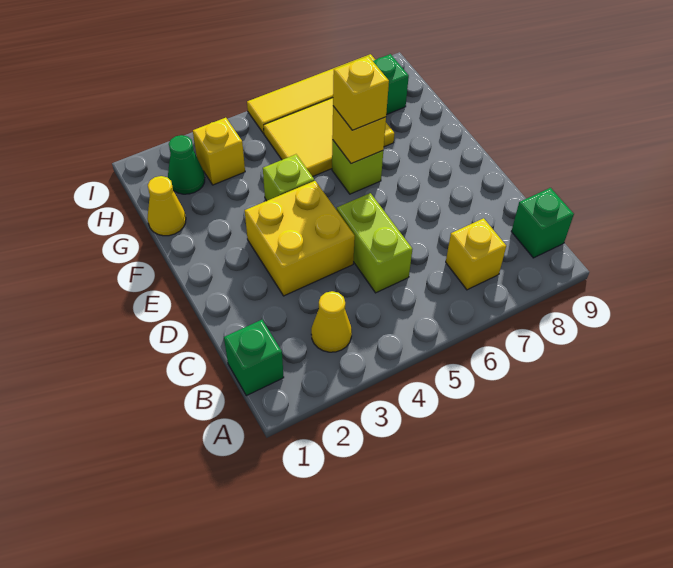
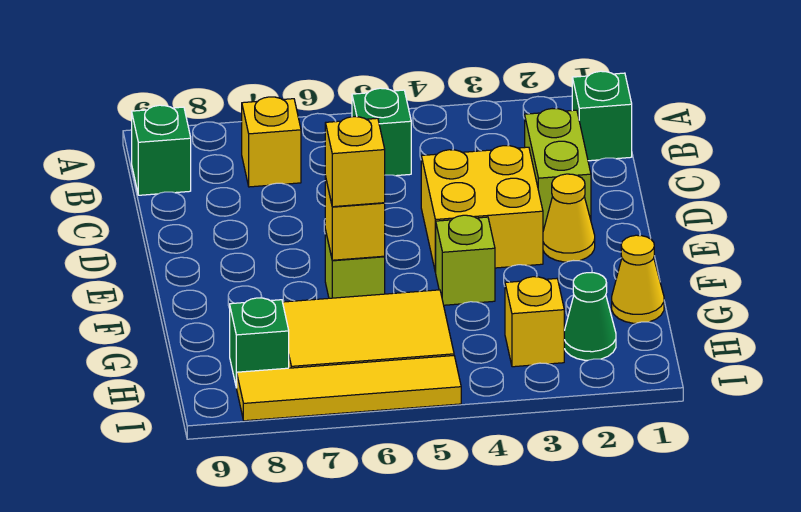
yellow cone B3 level 1 -> yellow cone E2 level 1
none -> green brick B5 level 1
lime brick C5:D5 level 1 -> lime brick C2:D2 level 1

